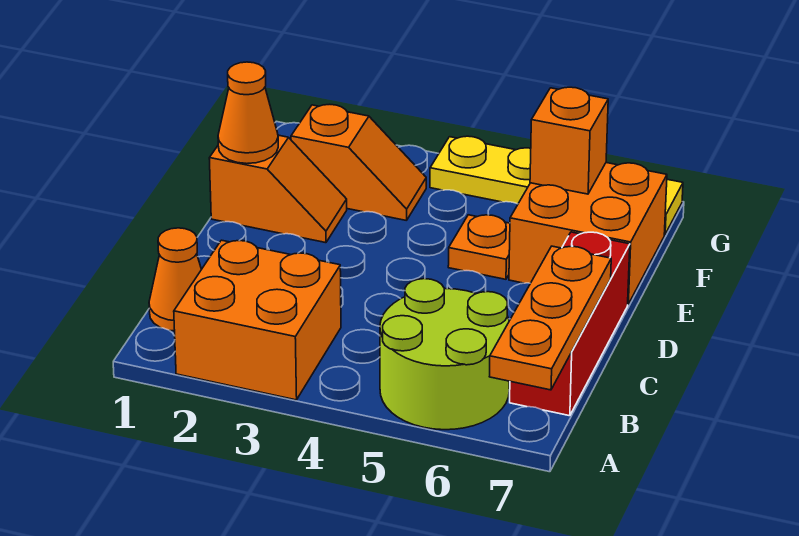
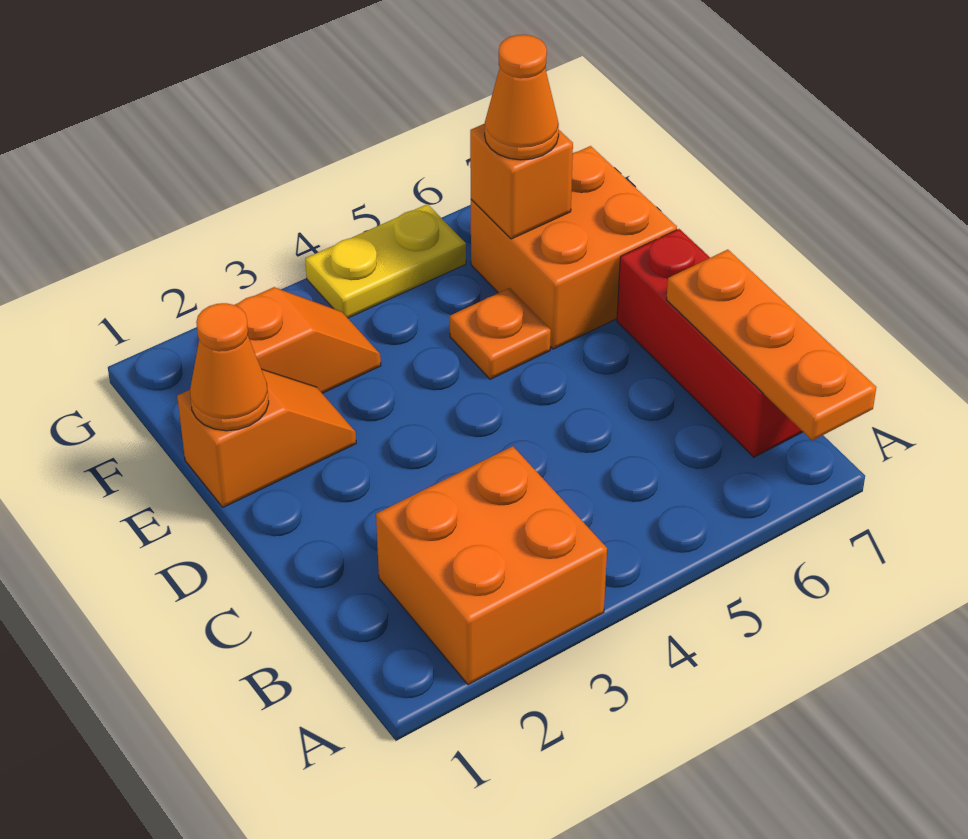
lime round brick A5:B6 level 1 -> none
orange cone B1 level 1 -> orange cone F6 level 3
yellow plate G4:G7 level 1 -> yellow plate G4:G5 level 1

